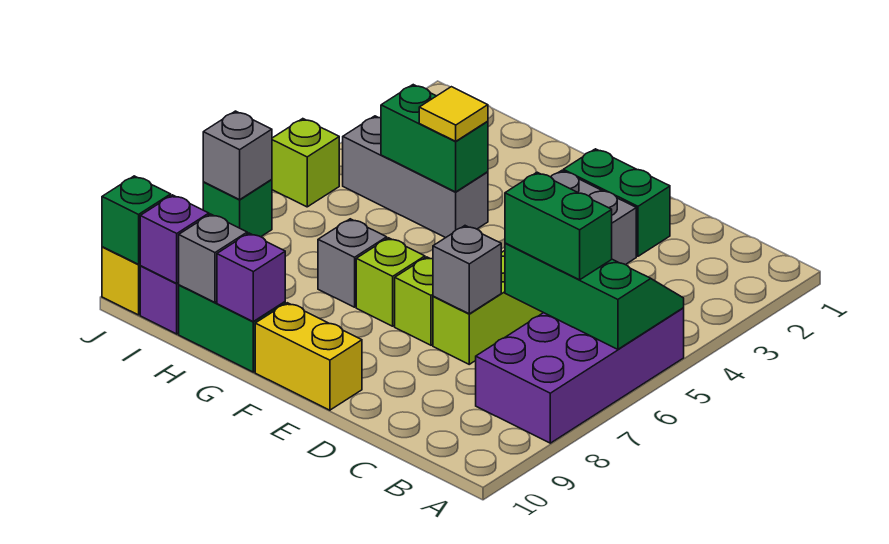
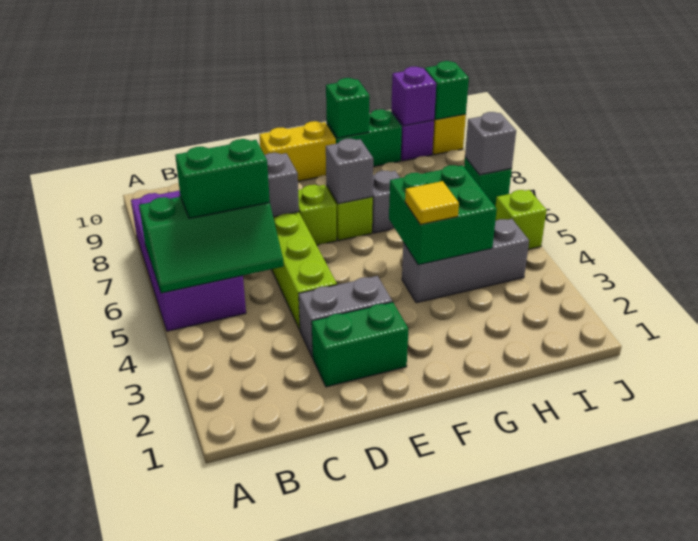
green brick G4:H4 level 2 -> green brick G4:H5 level 2
purple brick G10 level 2 -> green brick G10 level 2
grey brick H10 level 2 -> grey brick F7 level 2

